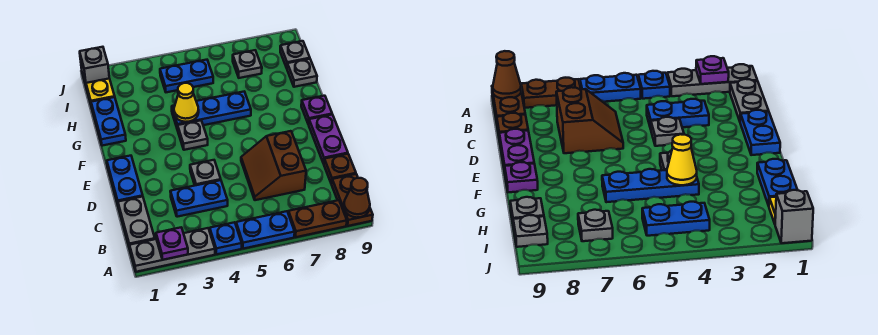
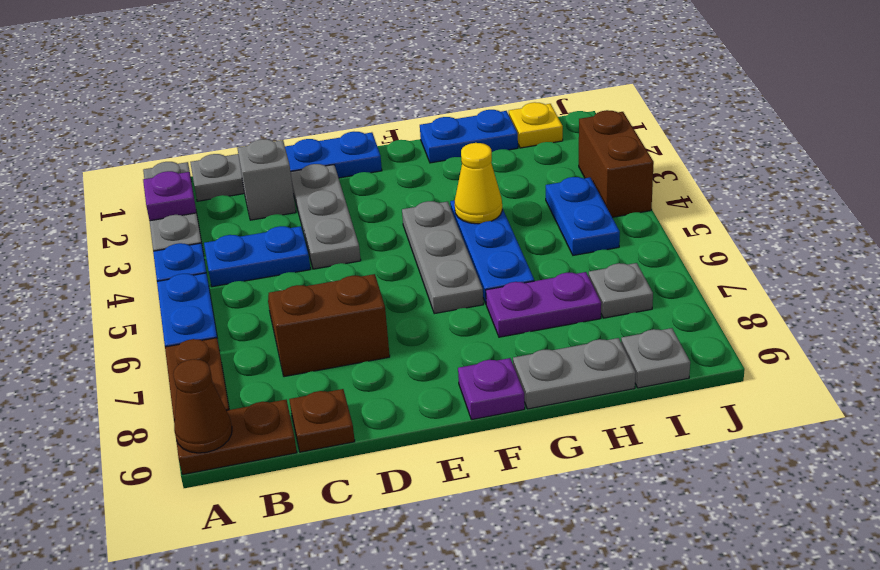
blue plate C3:C4 level 1 -> blue plate B4:C4 level 1
grey plate D4 level 1 -> grey plate D2:D4 level 1
purple plate D9:E9 level 1 -> purple plate G7:H7 level 1
grey plate F4 level 1 -> grey plate F4:F6 level 1
grey plate H9 level 1 -> grey plate G9:H9 level 1
grey brick J1 level 1 -> grey brick C2 level 1
none -> brown brick J3:J4 level 1

